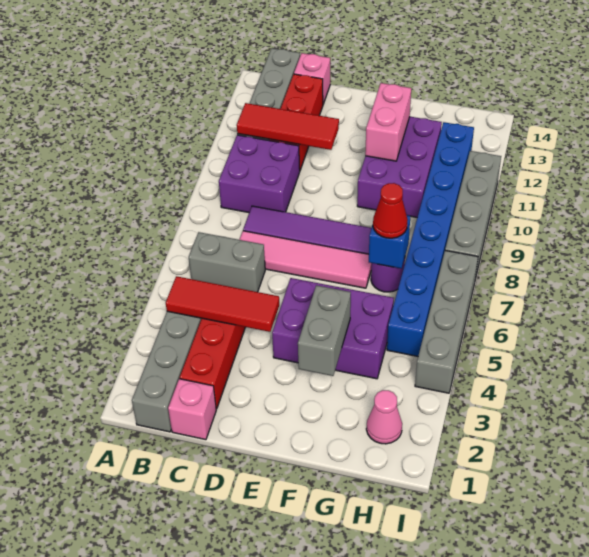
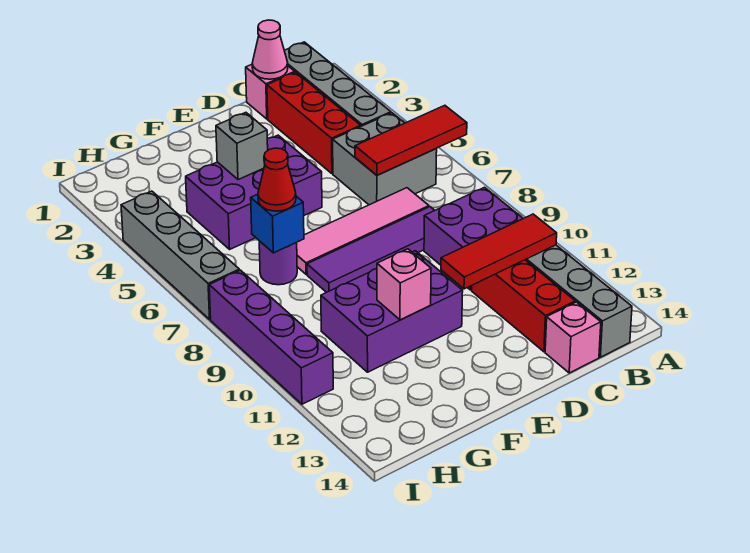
red tile B4:D4 level 2 -> red tile A6:C6 level 2
grey brick B6:C6 level 1 -> grey brick B5:C6 level 1
grey brick F3:F4 level 2 -> grey brick F4 level 2
purple brick F10:G12 level 1 -> purple brick E10:G11 level 1
pink brick F11:F12 level 2 -> pink brick F11 level 2
pink cone H2 level 1 -> pink cone C1 level 2
blue brick H5:H12 level 1 -> none
grey brick I8:I11 level 1 -> purple brick I8:I11 level 1

